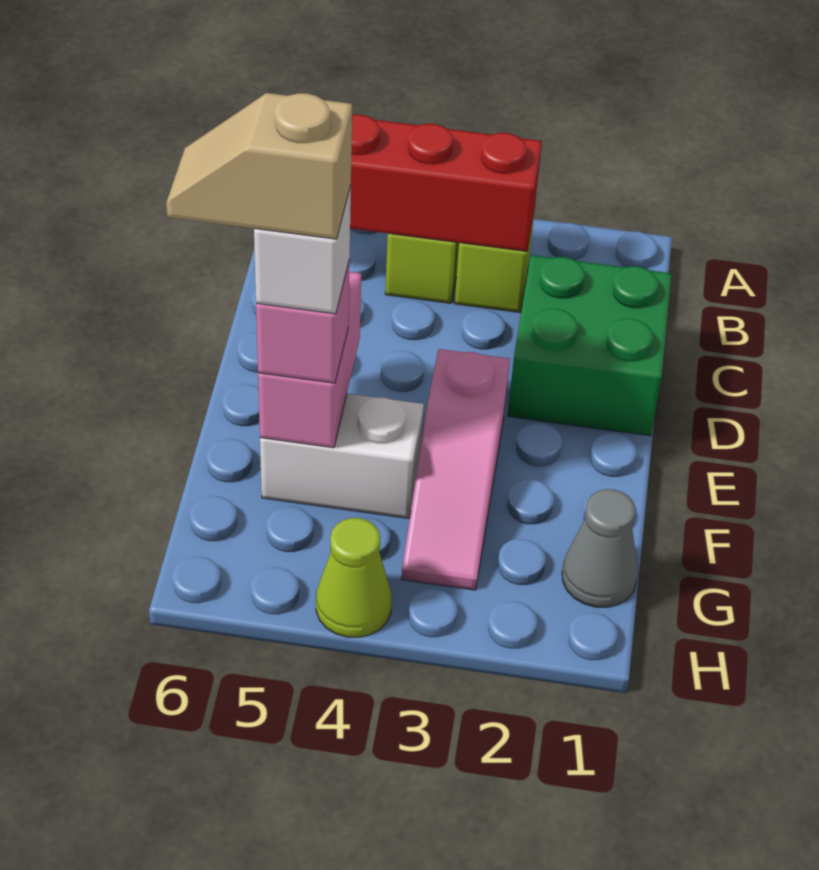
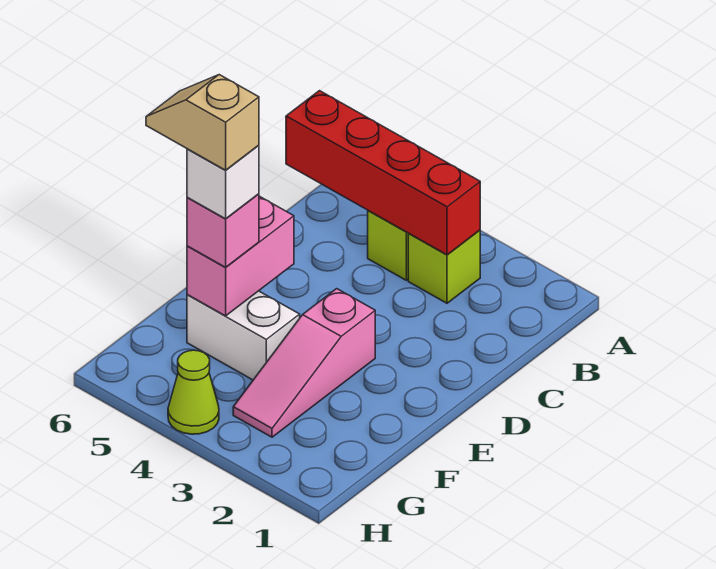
green brick C1:D2 level 1 -> none
grey cone G1 level 1 -> none

